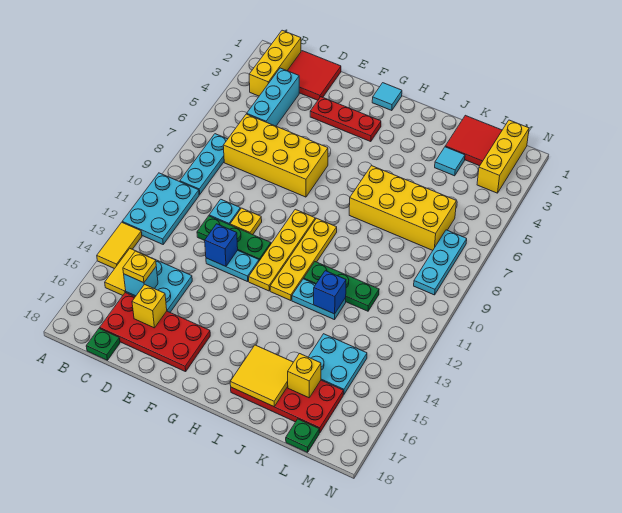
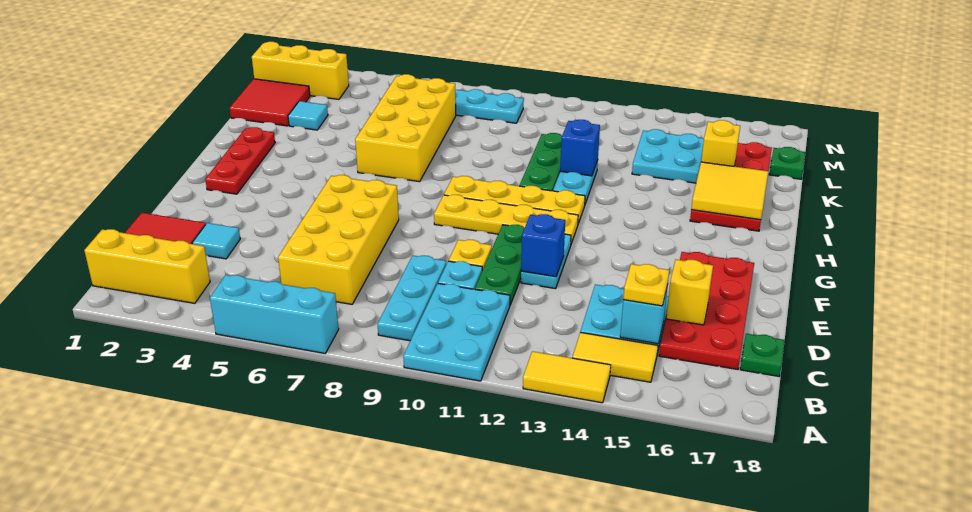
cyan plate A10:B12 level 1 -> cyan plate A10:C11 level 1
cyan plate B7:B9 level 1 -> cyan plate B9:D9 level 1
cyan brick C3:C5 level 1 -> cyan brick A5:A7 level 1
red plate E3:G3 level 1 -> red plate G2:I2 level 1
cyan tile G1 level 1 -> cyan tile D3 level 1

